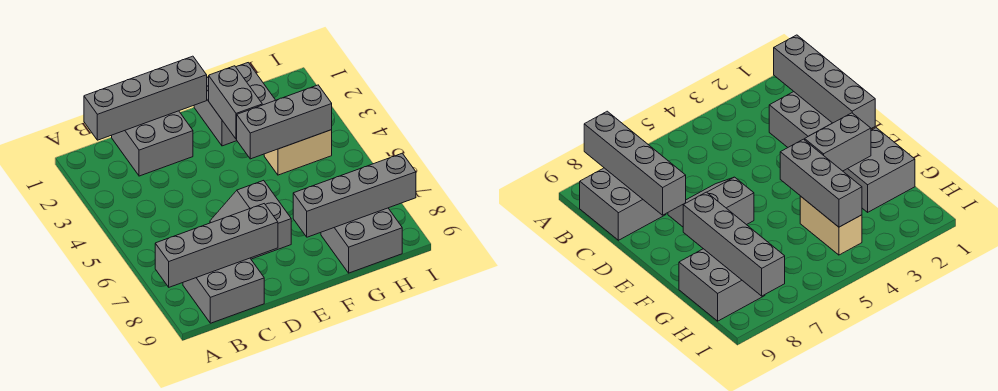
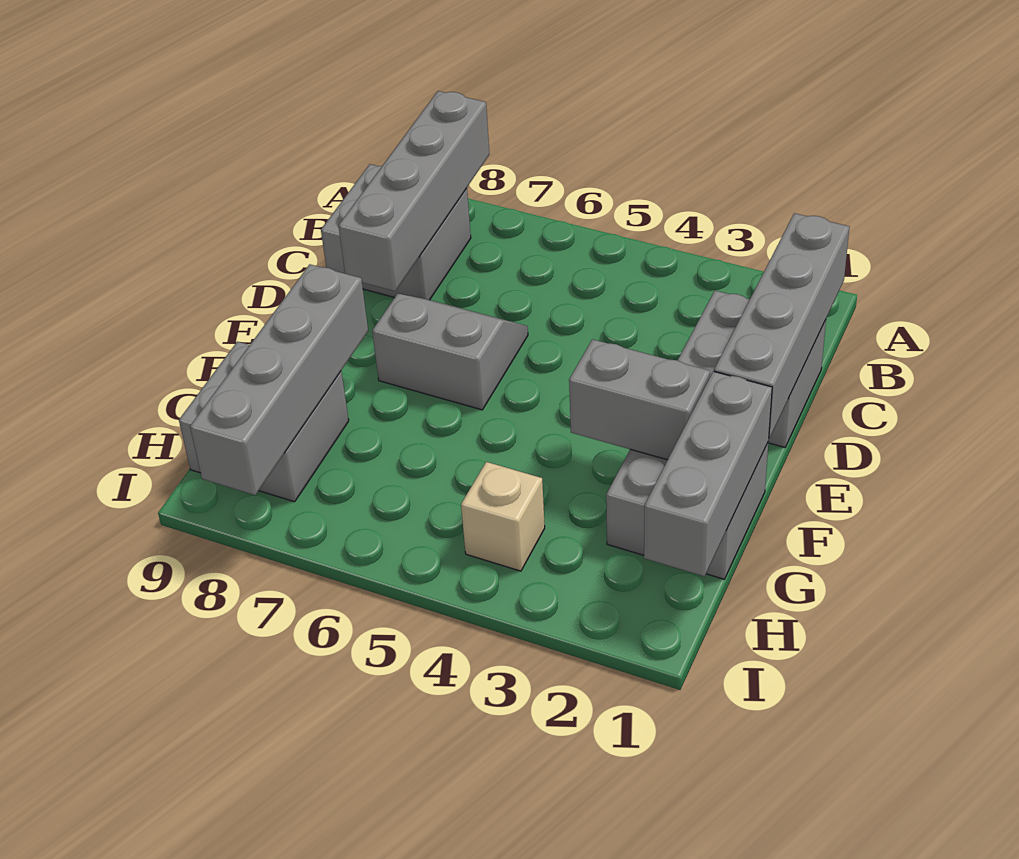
grey brick F4:H4 level 2 -> grey brick F1:H1 level 2
tan brick G4:H4 level 1 -> tan brick H4 level 1

